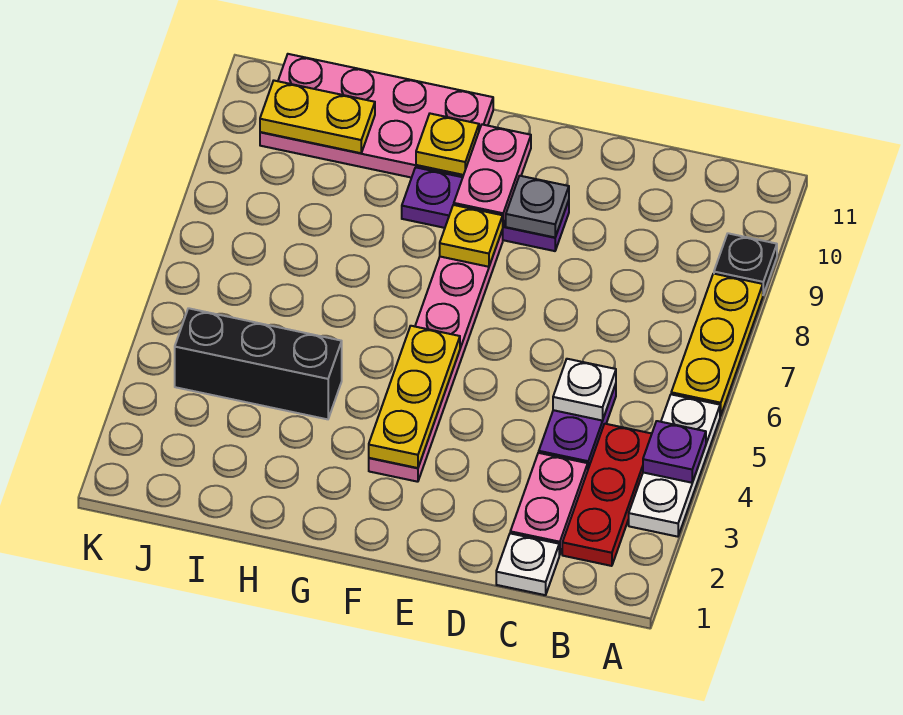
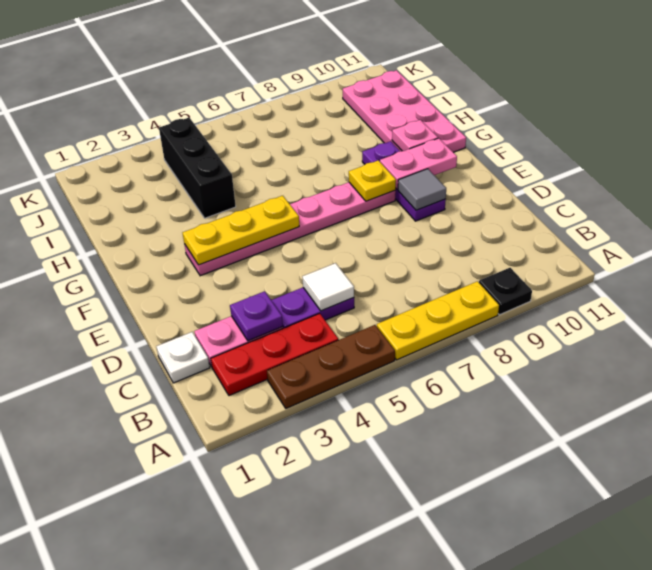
white plate A3:A5 level 1 -> brown plate A3:A5 level 1
purple plate A4 level 2 -> purple plate C3 level 2
white plate C5 level 2 -> white tile C5 level 2
grey plate E9 level 2 -> grey tile E9 level 2
yellow plate G10 level 2 -> pink plate G10 level 2
yellow plate I10:J10 level 2 -> none

